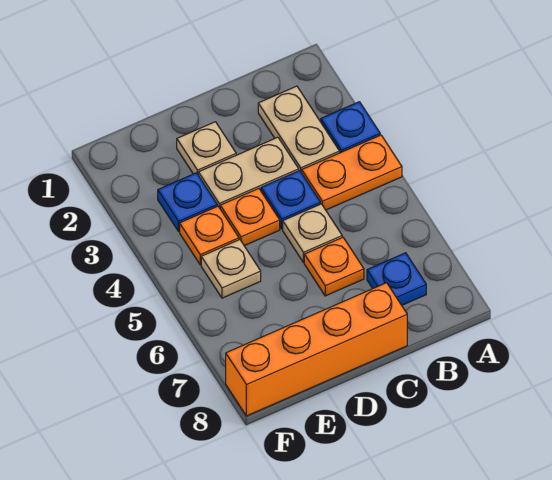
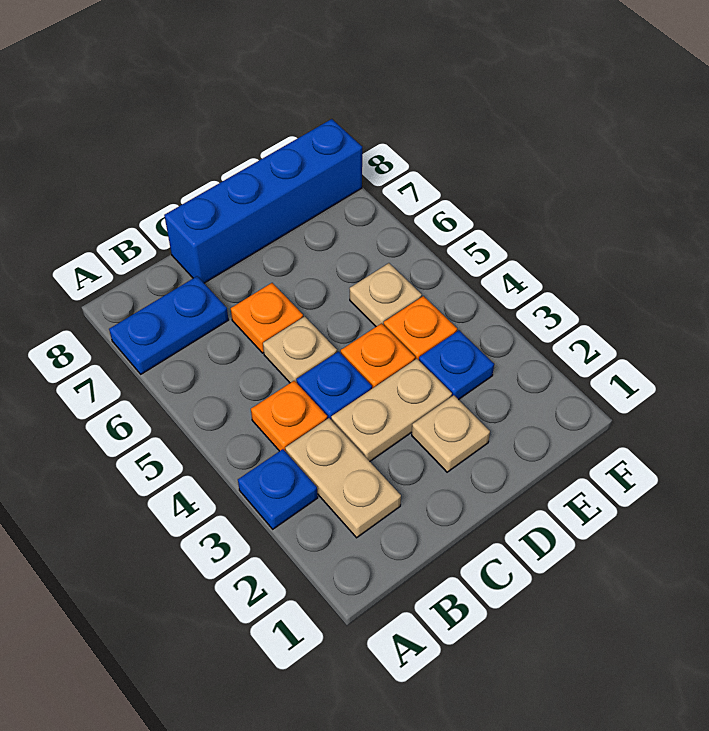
orange plate A4:B4 level 1 -> orange plate B4 level 1
blue plate B7 level 1 -> blue plate A7:B7 level 1
orange brick C8:F8 level 1 -> blue brick C8:F8 level 1

